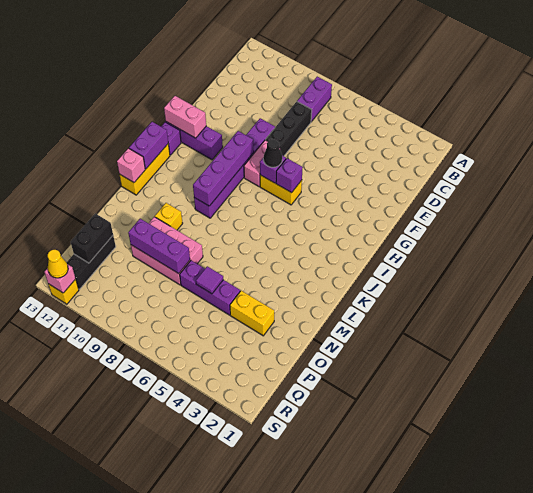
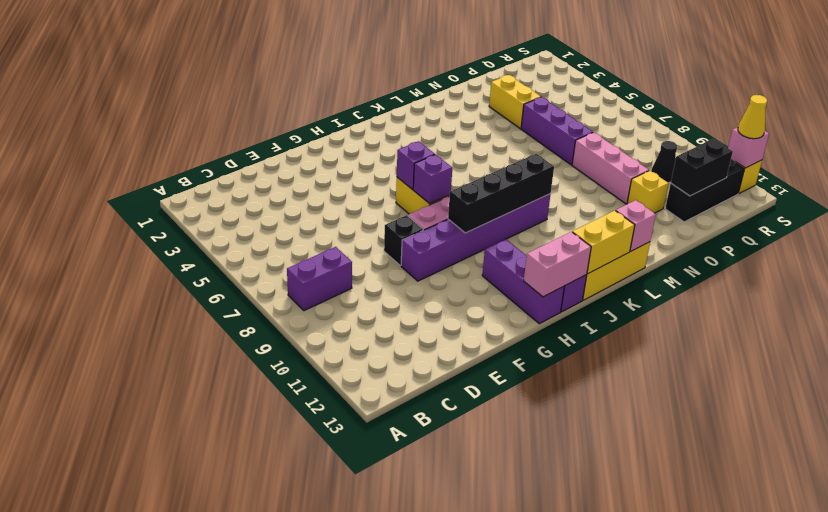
black brick D8:F8 level 1 -> black brick F8 level 1
black cone H7 level 3 -> black cone Q10 level 1
purple brick H9:K9 level 2 -> black brick H9:K9 level 2
pink brick H12:H13 level 2 -> pink brick H13:I13 level 2
purple brick J13:K13 level 2 -> yellow brick J13:K13 level 2
yellow brick M10 level 1 -> yellow brick O11 level 1
pink brick N8:O10 level 1 -> pink brick O8:O10 level 1
purple tile O6 level 2 -> none
purple brick O8:O10 level 2 -> none

